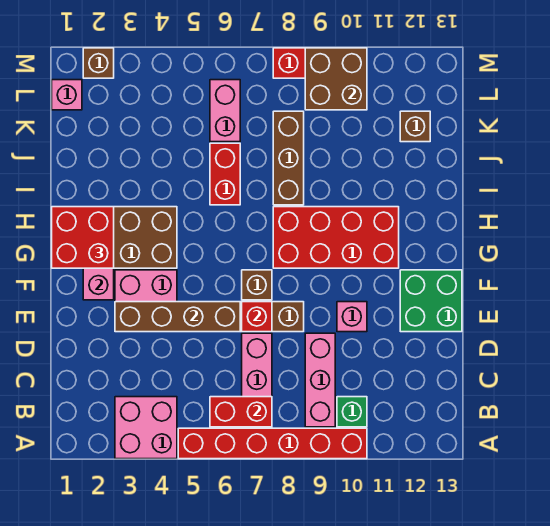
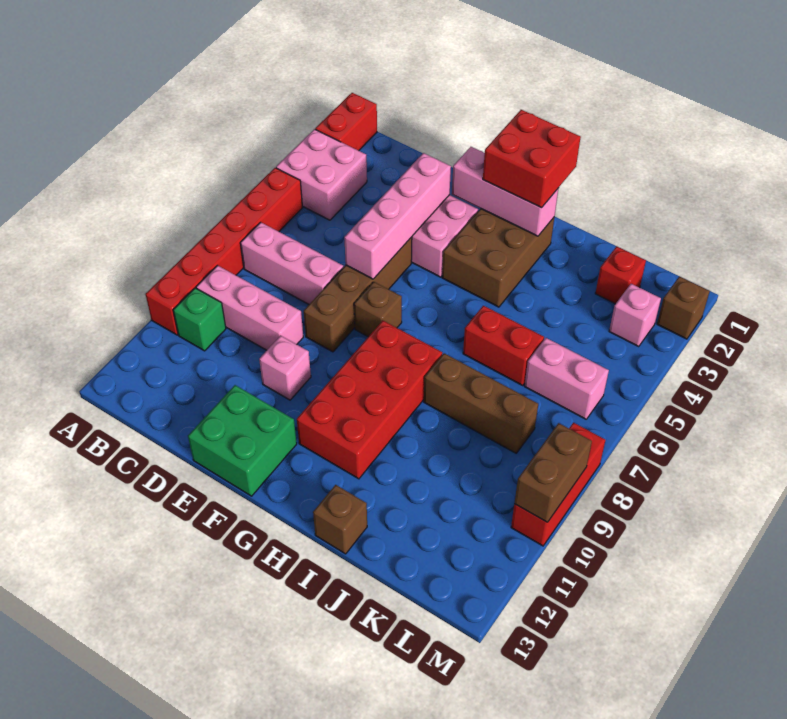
red brick B6:B7 level 2 -> red brick A1:A2 level 1
brown brick E3:E6 level 2 -> pink brick E3:E6 level 2
red brick E7 level 2 -> red brick K2 level 1
brown brick K12 level 1 -> brown brick I13 level 1
pink brick L1 level 1 -> pink brick L3 level 1
brown brick L9:M10 level 2 -> brown brick M9:M10 level 2

